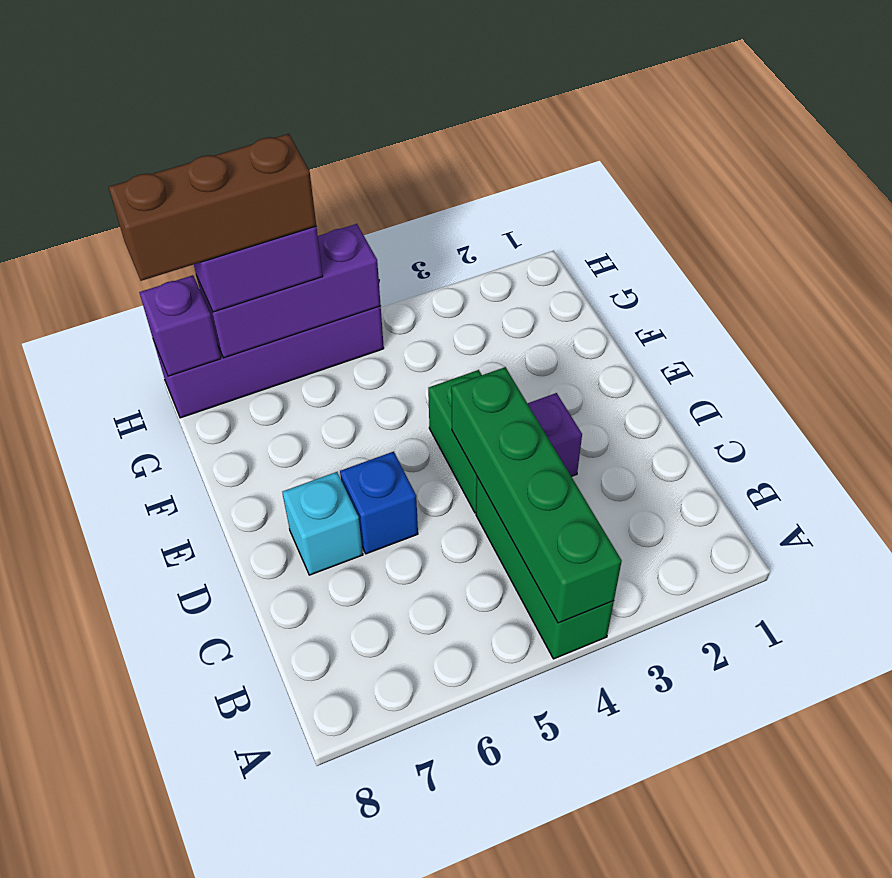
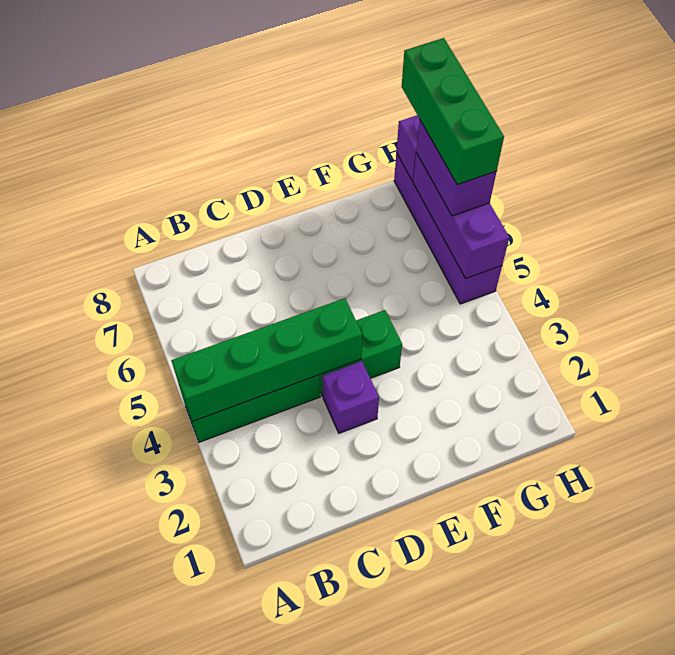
blue brick D6 level 1 -> none
cyan brick D7 level 1 -> none
brown brick H6:H8 level 4 -> green brick H6:H8 level 4

